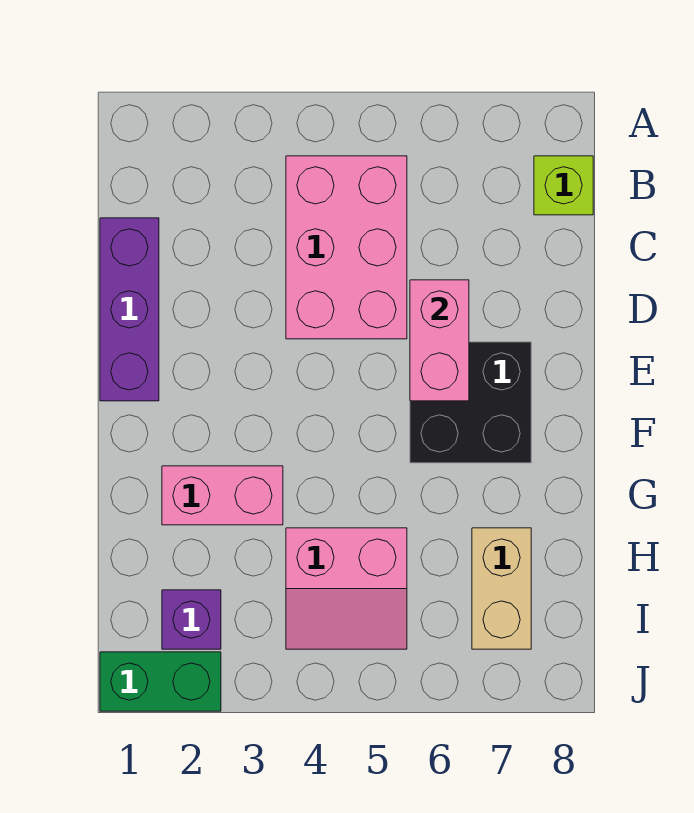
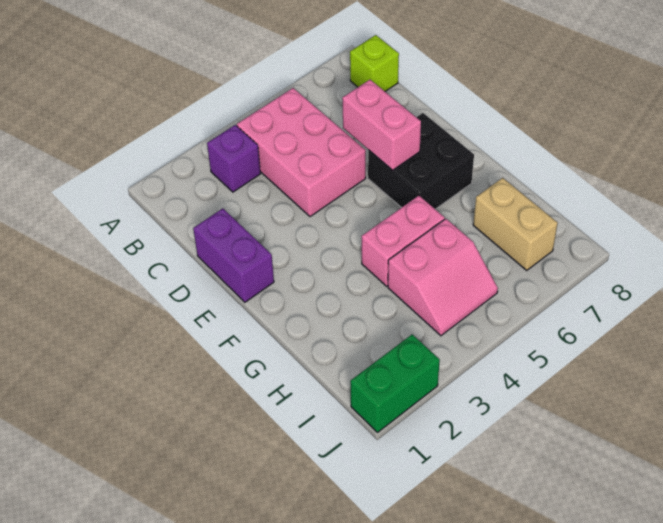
purple brick C1:E1 level 1 -> purple brick D1:E1 level 1
pink brick G2:G3 level 1 -> pink brick G4:G5 level 1
purple brick I2 level 1 -> purple brick B3 level 1

